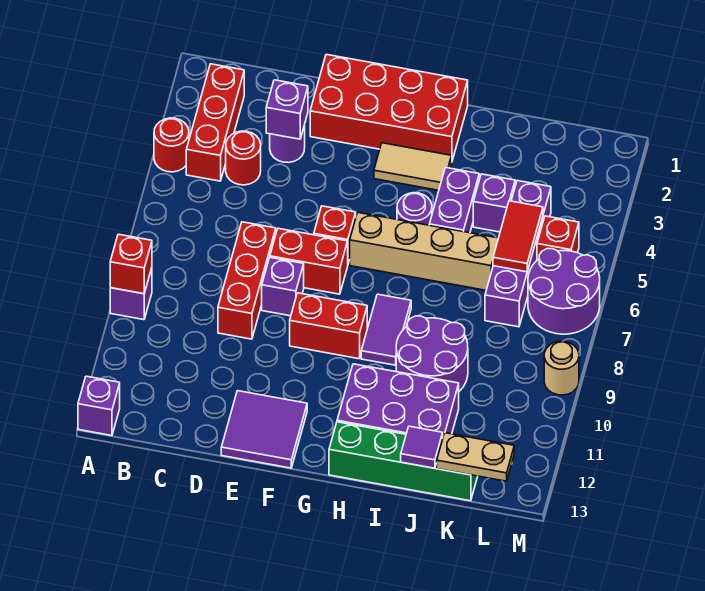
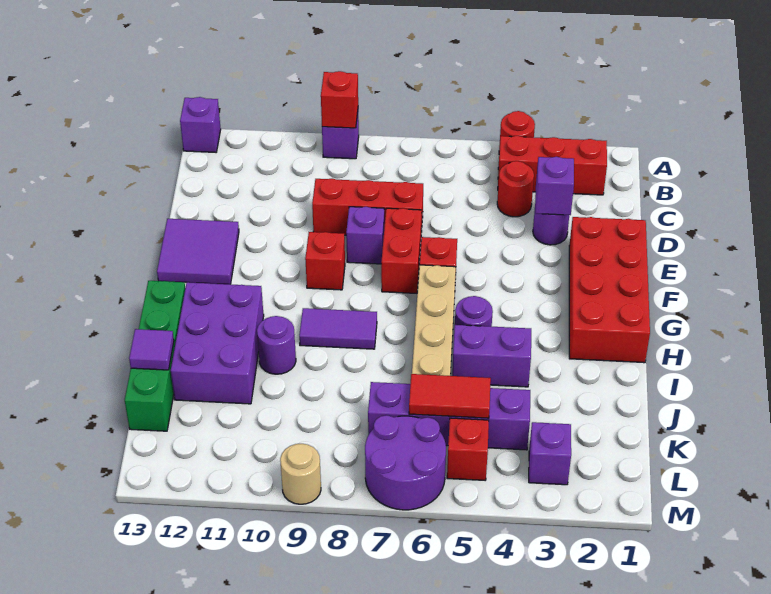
red brick F9:G9 level 1 -> red brick F9 level 1
tan tile G3:H3 level 1 -> none
purple round brick I9:J10 level 1 -> purple round brick I10 level 1
purple brick J4 level 1 -> purple brick L3 level 1
tan plate K13:L13 level 2 -> none

